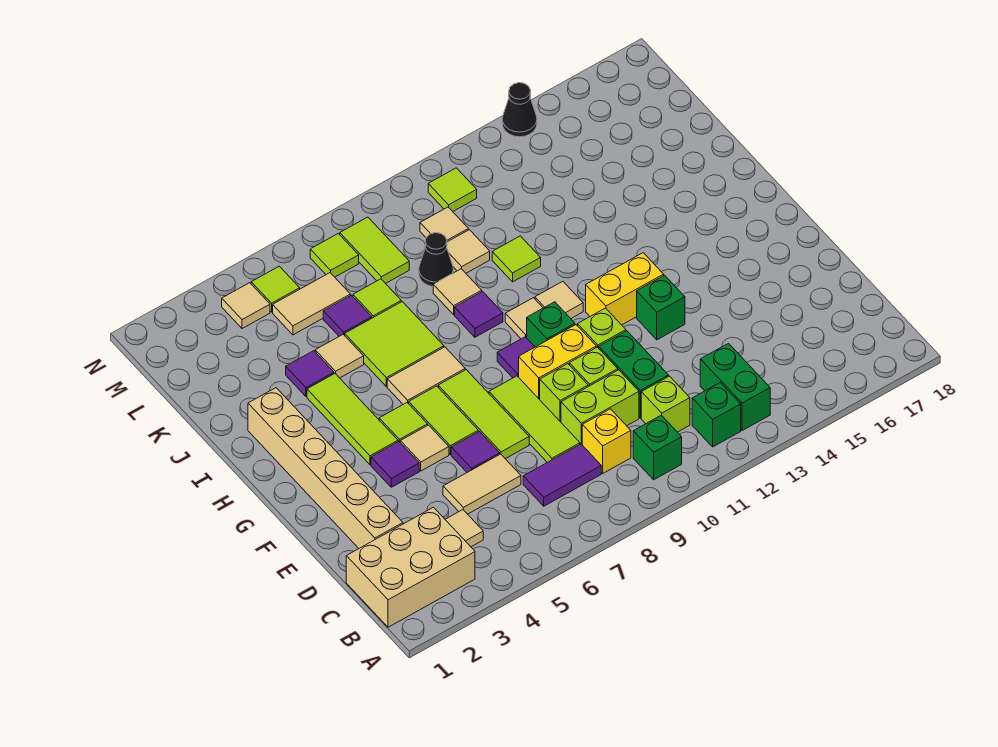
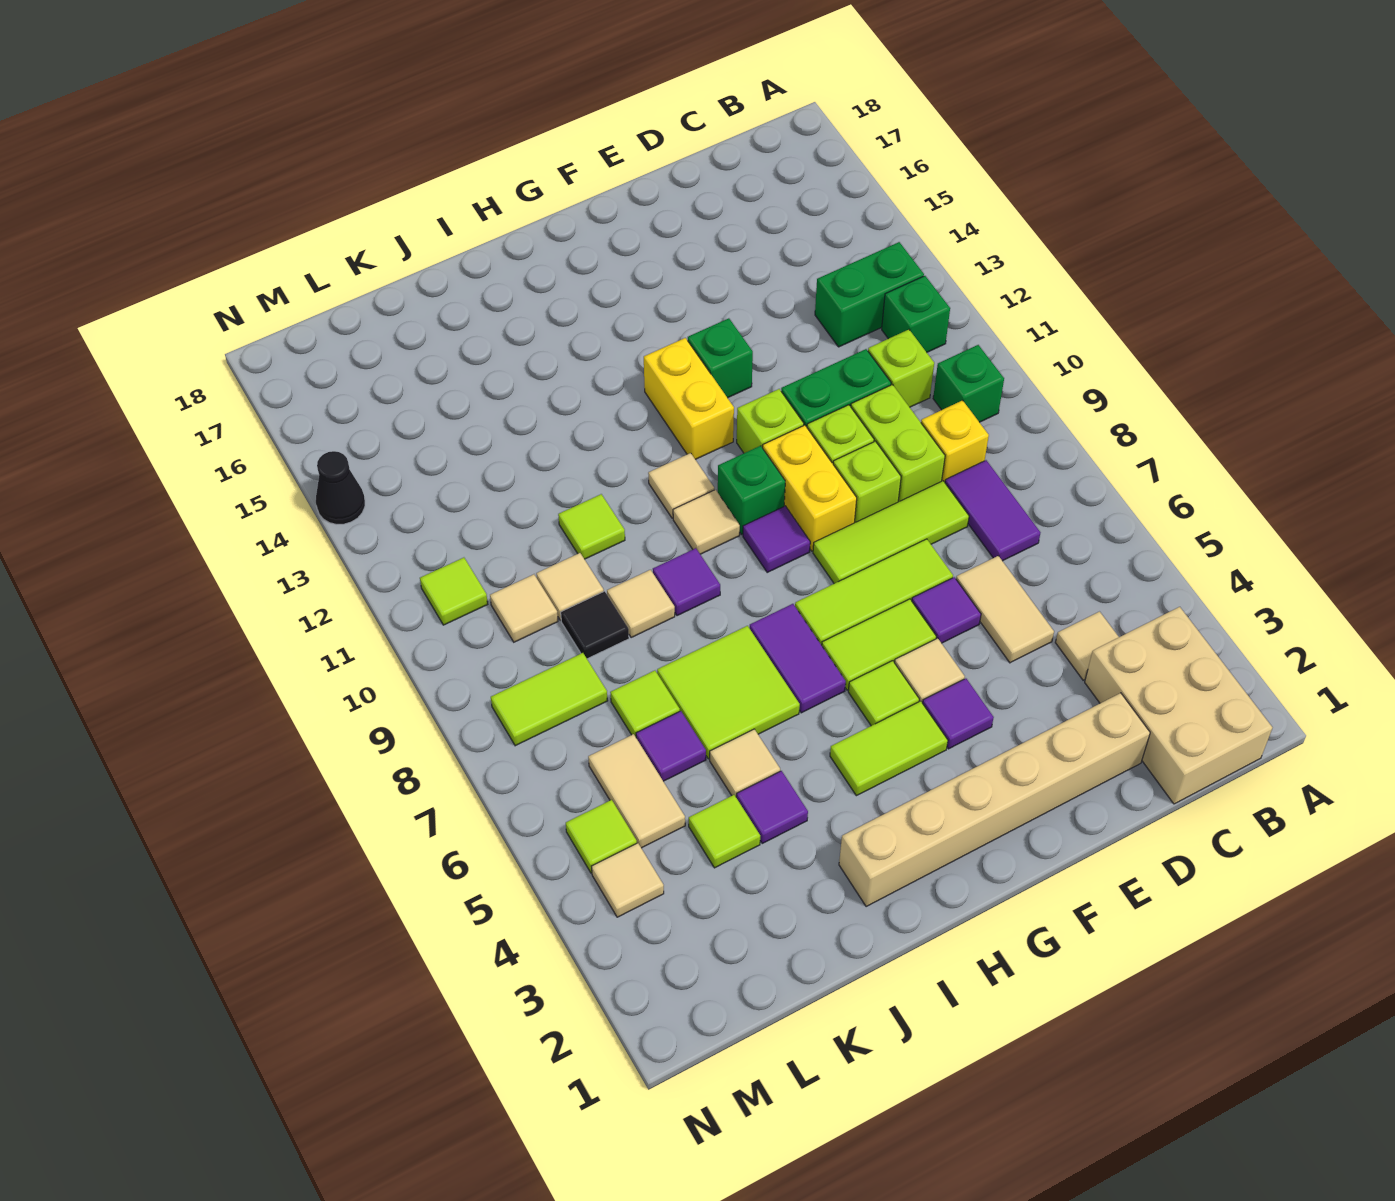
lime tile G4:I4 level 1 -> lime tile G4:H4 level 1
tan tile H6:H7 level 1 -> purple tile H6:H7 level 1
black cone K9 level 1 -> black tile K9 level 1
lime tile M7 level 1 -> lime tile K4 level 1

